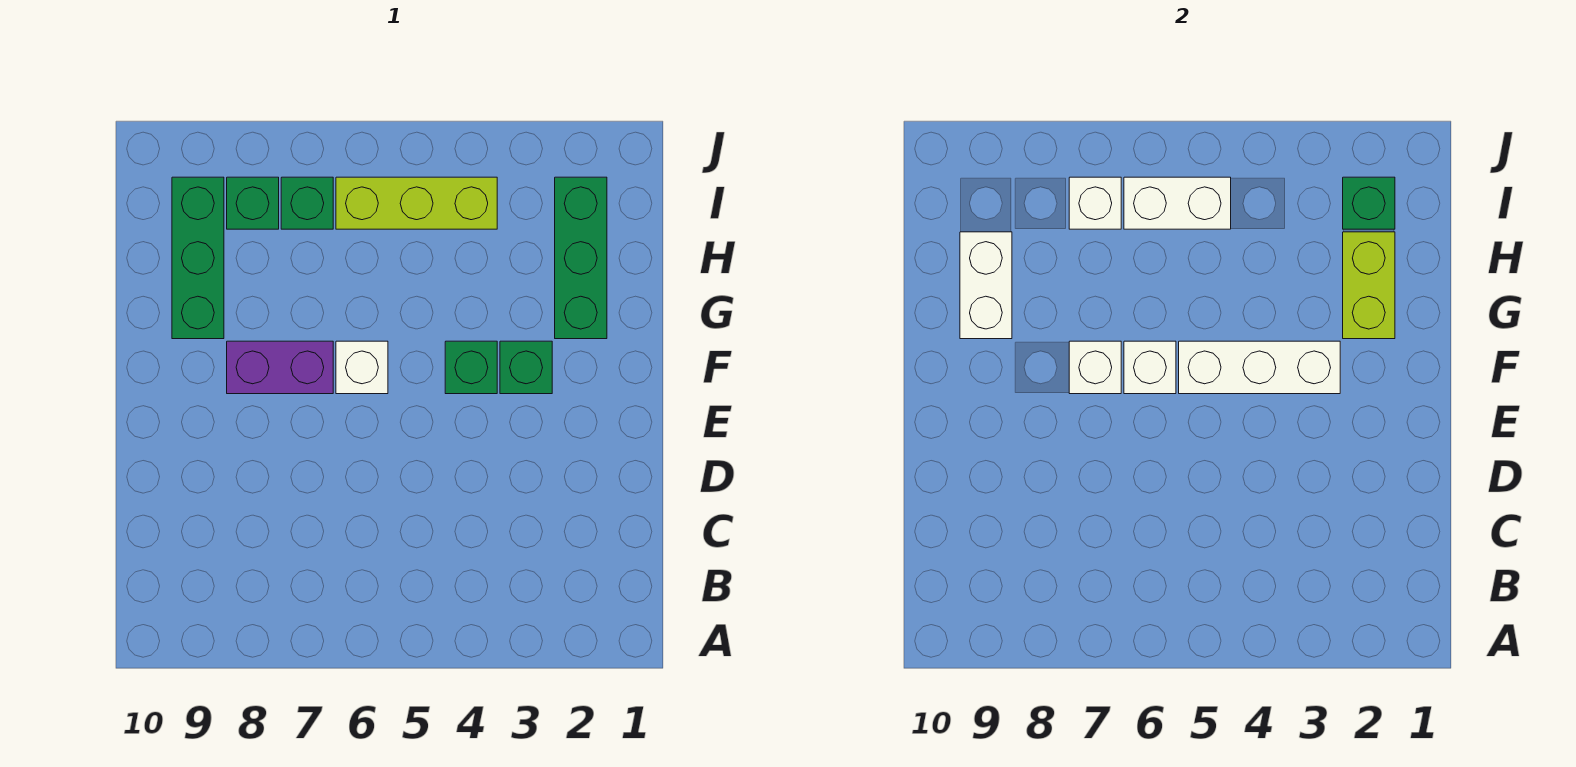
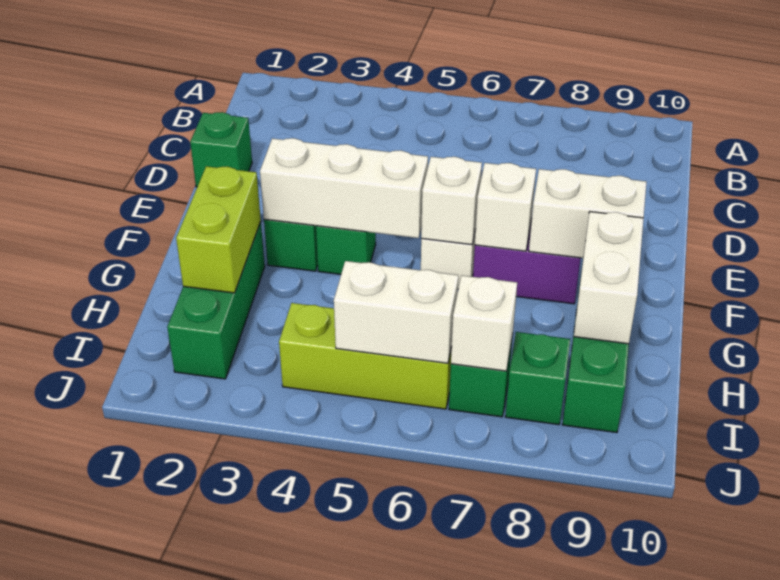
none -> white brick F8:F9 level 2
green brick I2 level 2 -> green brick D1 level 1

